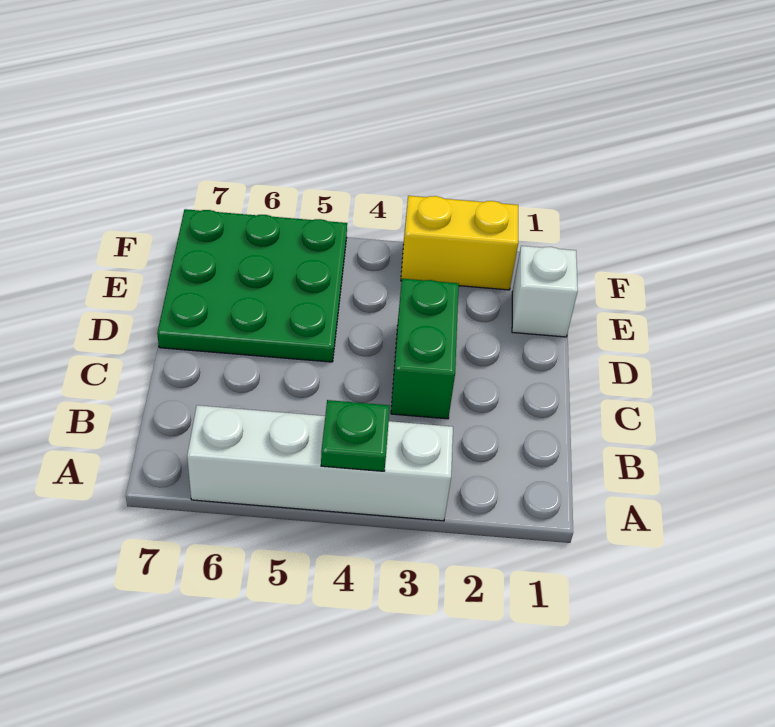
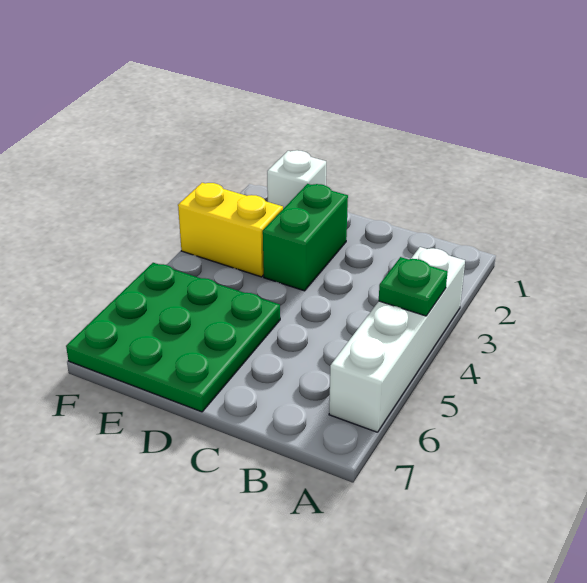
green brick C3:D3 level 1 -> green brick D2:D3 level 1
yellow brick F2:F3 level 1 -> yellow brick E3:F3 level 1

